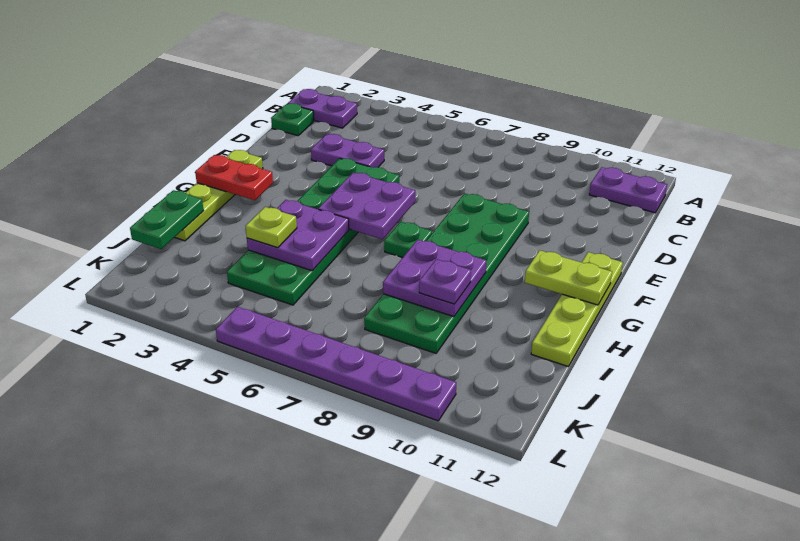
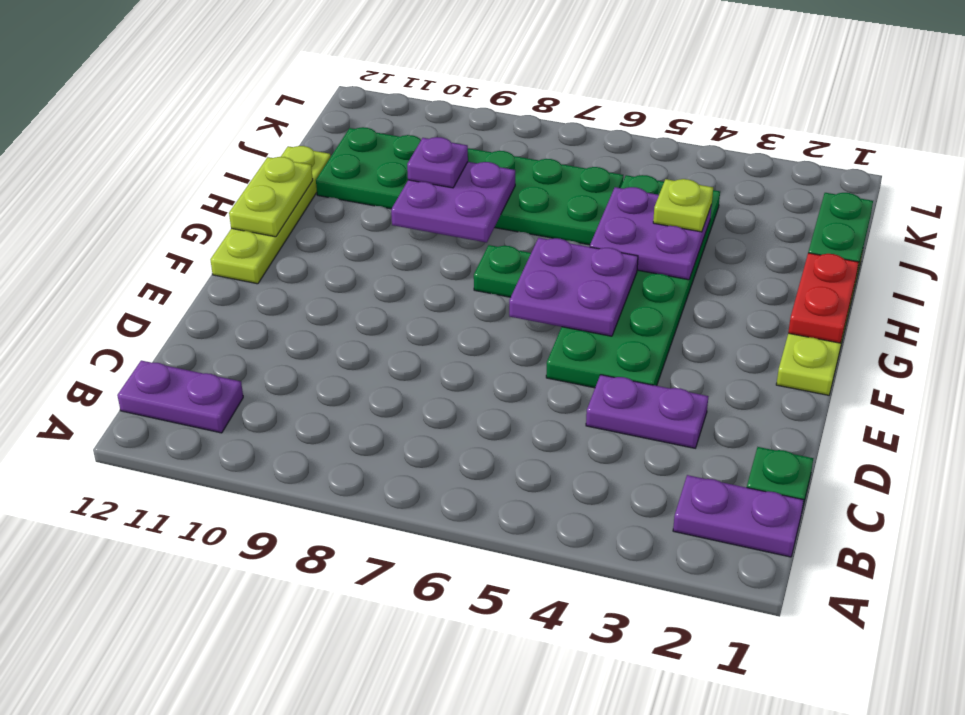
green plate E8:J9 level 1 -> green plate I6:J11 level 1
red plate G1:G2 level 2 -> red plate G1:H1 level 2
lime plate G11:G12 level 2 -> lime plate G12:H12 level 2
purple plate L5:L10 level 1 -> none

